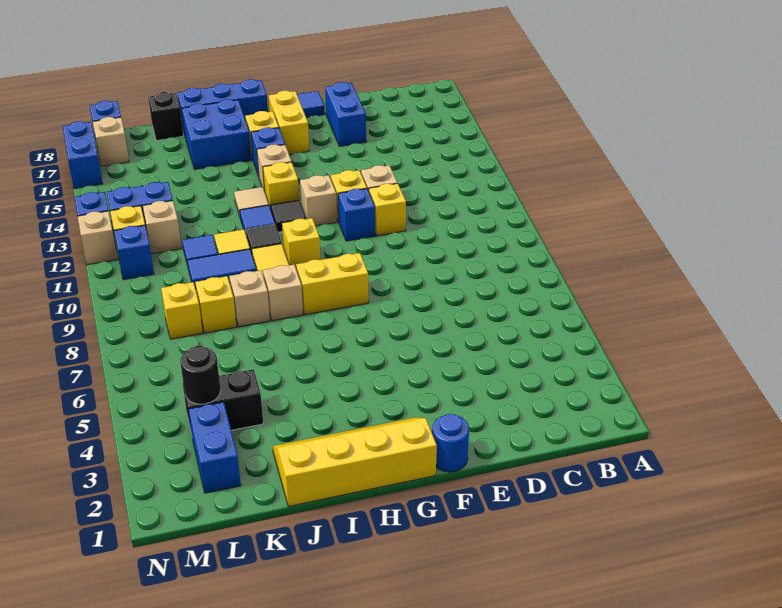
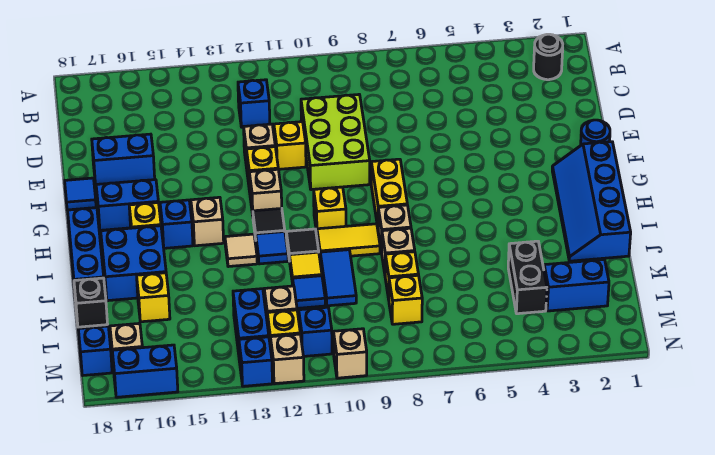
none -> lime brick D9:F10 level 1
blue brick F11 level 1 -> blue brick C12 level 1
yellow slope G1:J2 level 1 top 1 -> blue slope G1:J2 level 1 top 1
yellow brick G16:G17 level 1 -> blue brick G16:G17 level 1
yellow brick H13 level 1 -> yellow brick K16 level 1
black round brick L4 level 2 -> black round brick B2 level 1
none -> tan brick N10 level 1

